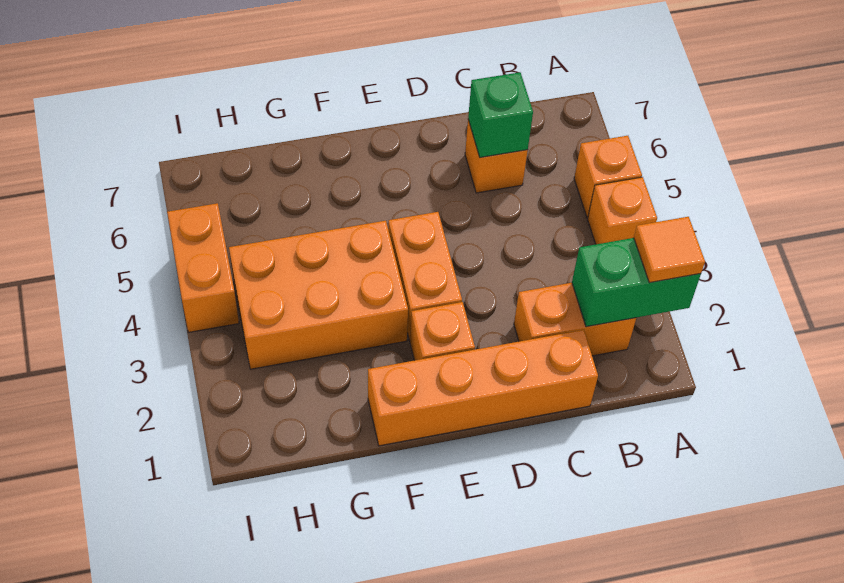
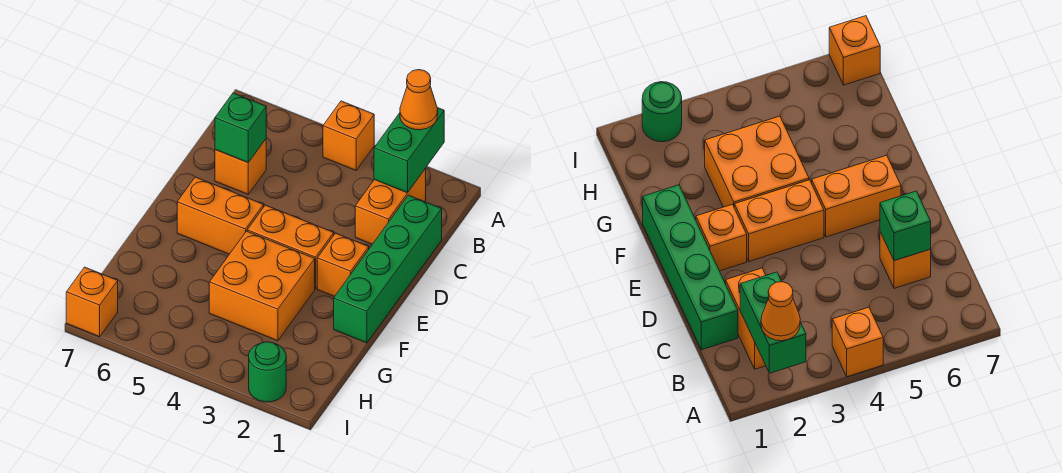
orange tile A2 level 3 -> orange cone A2 level 3
orange brick A5 level 1 -> orange brick I7 level 1
orange brick C1:F1 level 1 -> green brick C1:F1 level 1
orange brick F3:H4 level 1 -> orange brick F3:G4 level 1
none -> green round brick I2 level 1
orange brick I4:I5 level 1 -> orange brick E5:E6 level 1

